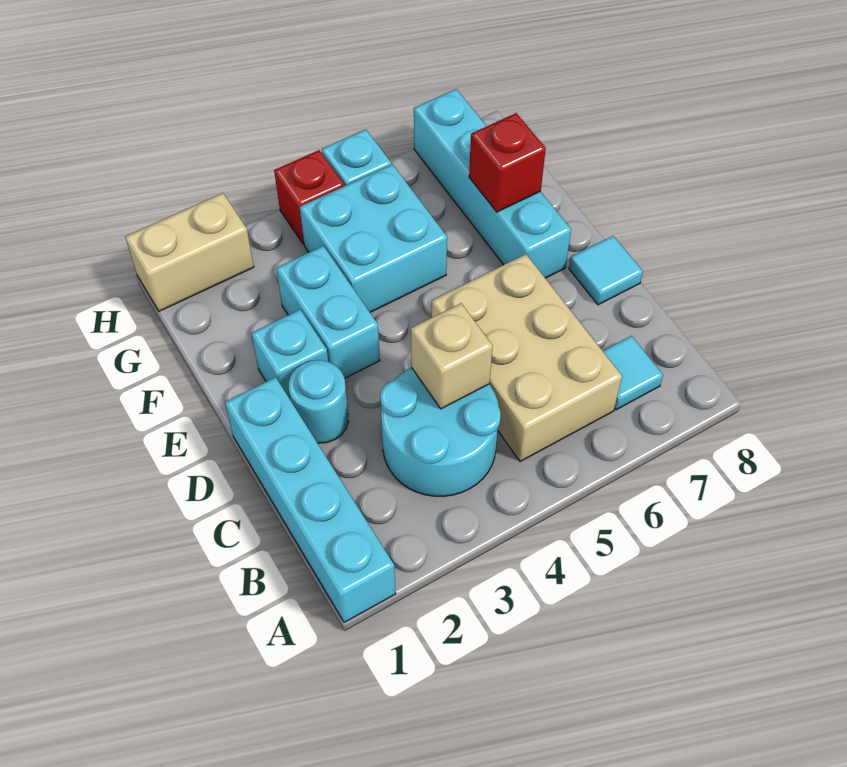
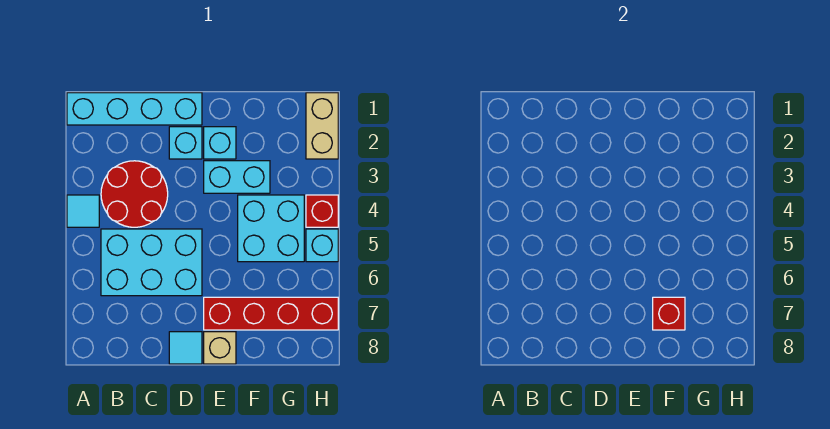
cyan round brick B3:C4 level 1 -> red round brick B3:C4 level 1
tan brick B5:D6 level 1 -> cyan brick B5:D6 level 1
cyan tile B7 level 1 -> cyan tile A4 level 1
tan brick C4 level 2 -> tan brick E8 level 1
cyan round brick D2 level 1 -> cyan brick D2 level 1
cyan brick E7:H7 level 1 -> red brick E7:H7 level 1

